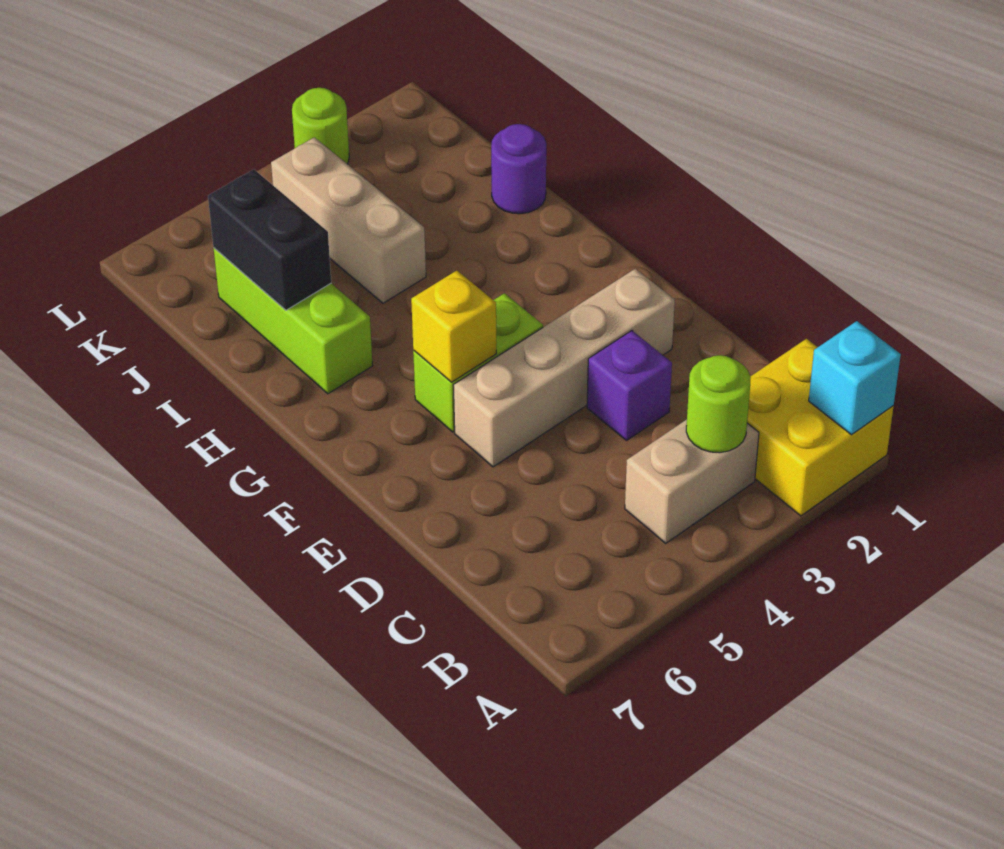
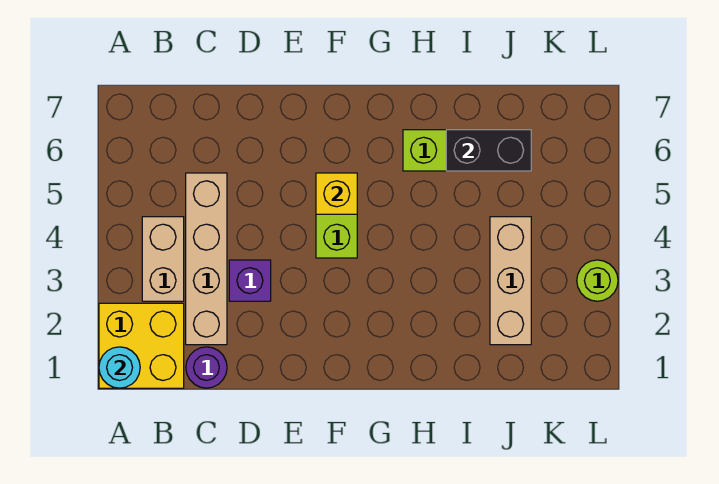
cyan brick A1 level 2 -> cyan round brick A1 level 2
lime round brick B3 level 2 -> none
tan brick E2:E5 level 1 -> tan brick C2:C5 level 1
purple round brick I1 level 1 -> purple round brick C1 level 1
tan brick I4:K4 level 1 -> tan brick J2:J4 level 1

